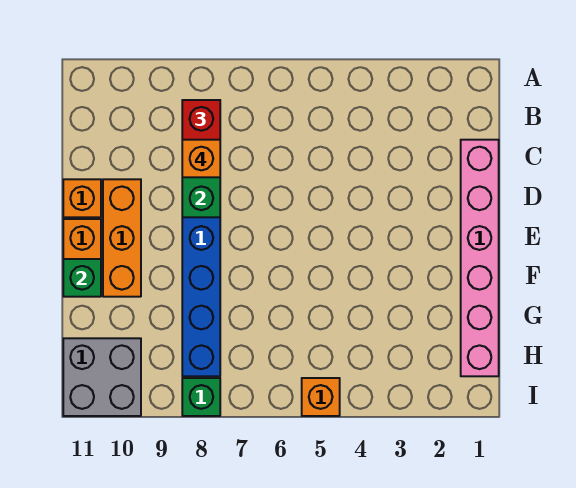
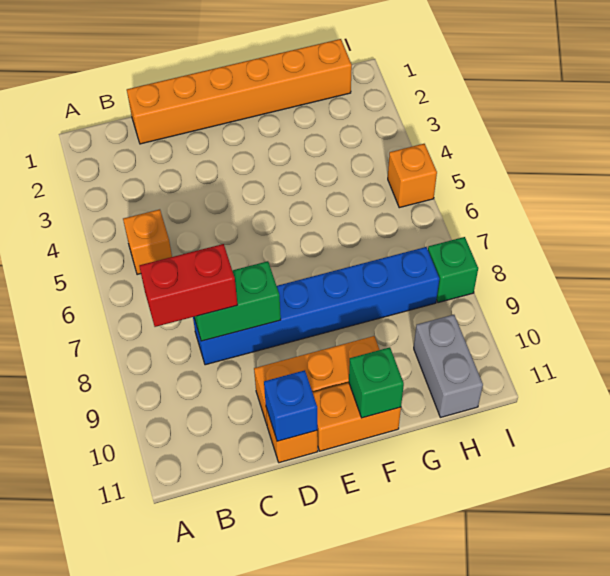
pink brick C1:H1 level 1 -> orange brick C1:H1 level 1
orange brick C8 level 4 -> orange brick B5 level 1
none -> blue brick D11 level 2
grey brick H10:I11 level 1 -> grey brick H10:H11 level 1

